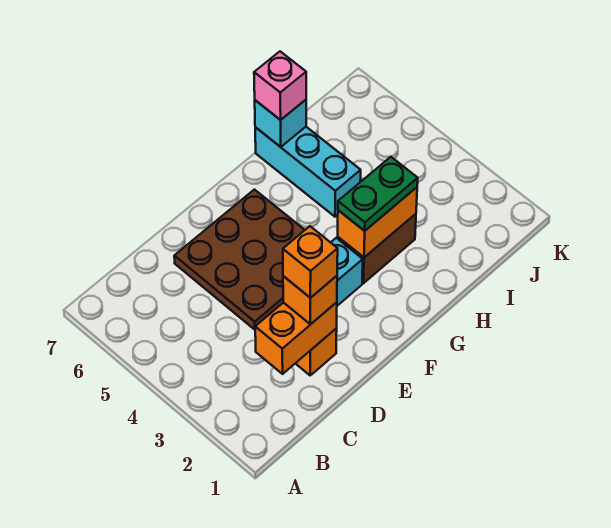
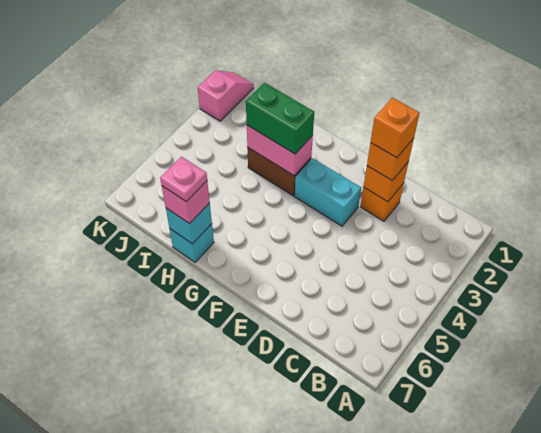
orange brick C2:D2 level 2 -> orange brick D2 level 2
brown plate D4:F6 level 1 -> none
orange brick G3:H3 level 2 -> pink brick G3:H3 level 2
green plate G3:H3 level 3 -> green brick G3:H3 level 3
cyan brick H5:H7 level 1 -> cyan brick H7 level 1
none -> pink plate H7 level 4
none -> pink slope K1:K2 level 1 top 2

